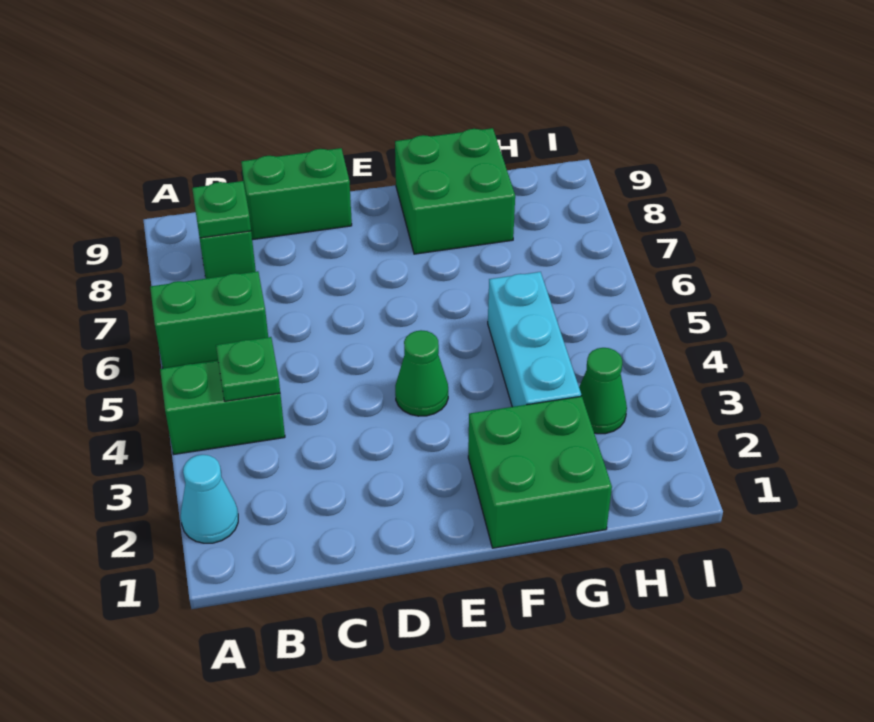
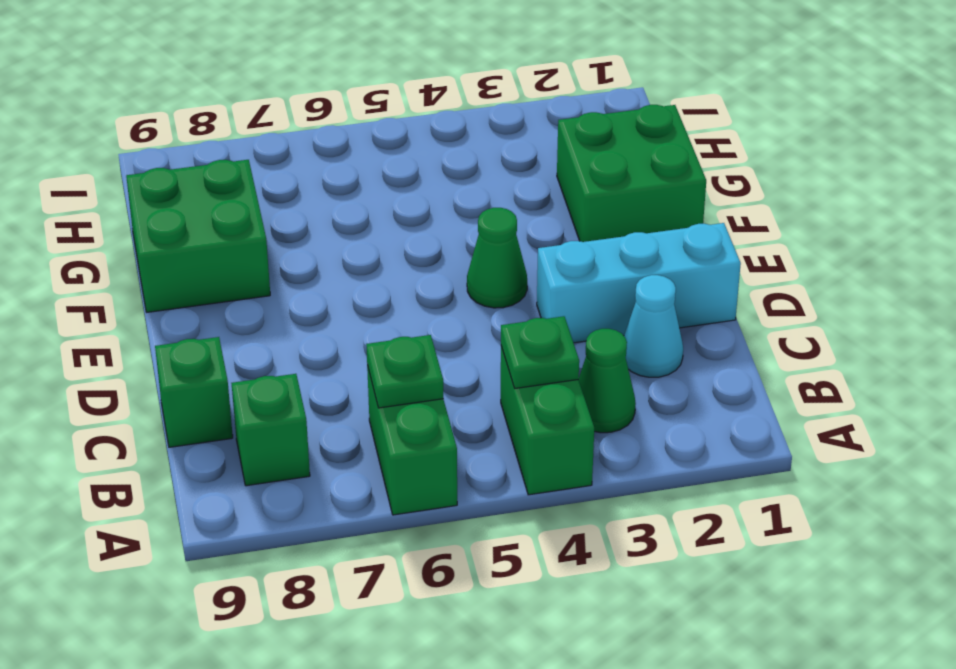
cyan cone A2 level 1 -> cyan cone C2 level 1
green plate B8 level 2 -> green plate B6 level 2
green brick C9:D9 level 1 -> green brick C9 level 1
cyan brick G3:G5 level 1 -> cyan brick D1:D3 level 1
green cone H3 level 1 -> green cone B3 level 1

